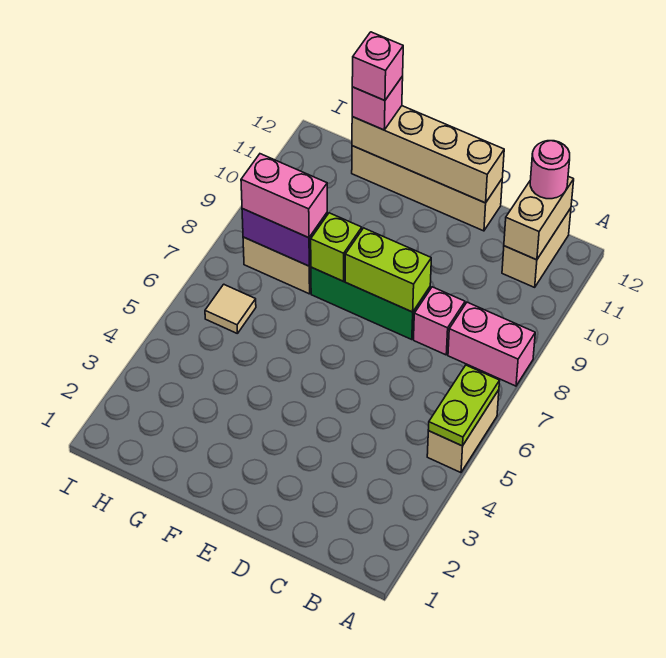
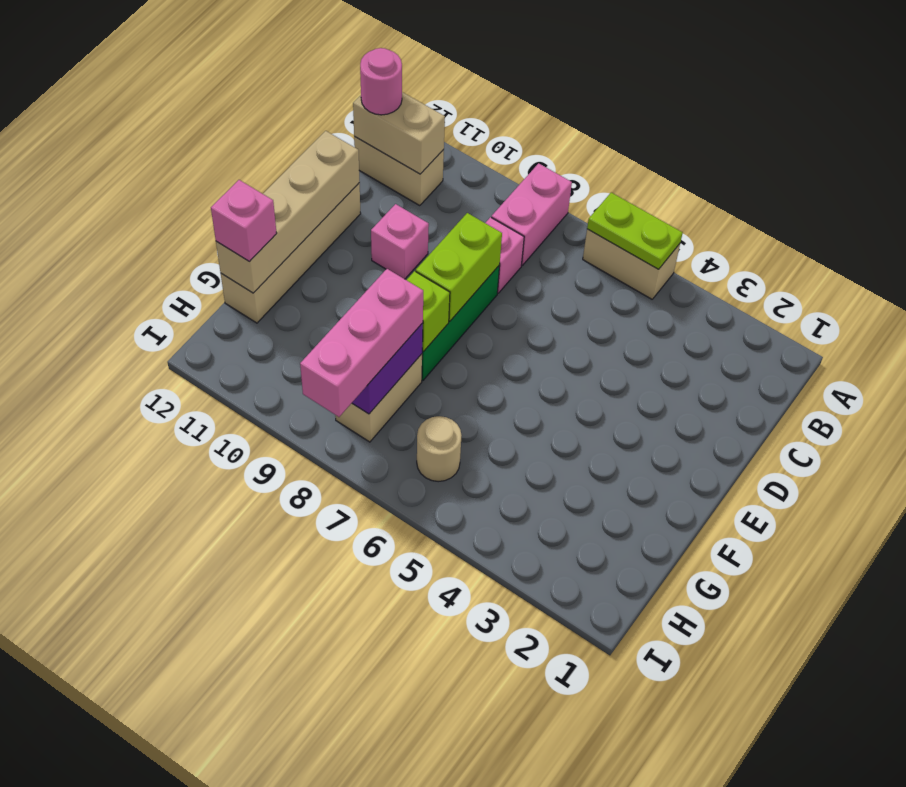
pink brick G8:H8 level 3 -> pink brick G8:I8 level 3
pink brick G12 level 4 -> pink brick D10 level 1
tan tile H6 level 1 -> tan round brick H6 level 1

